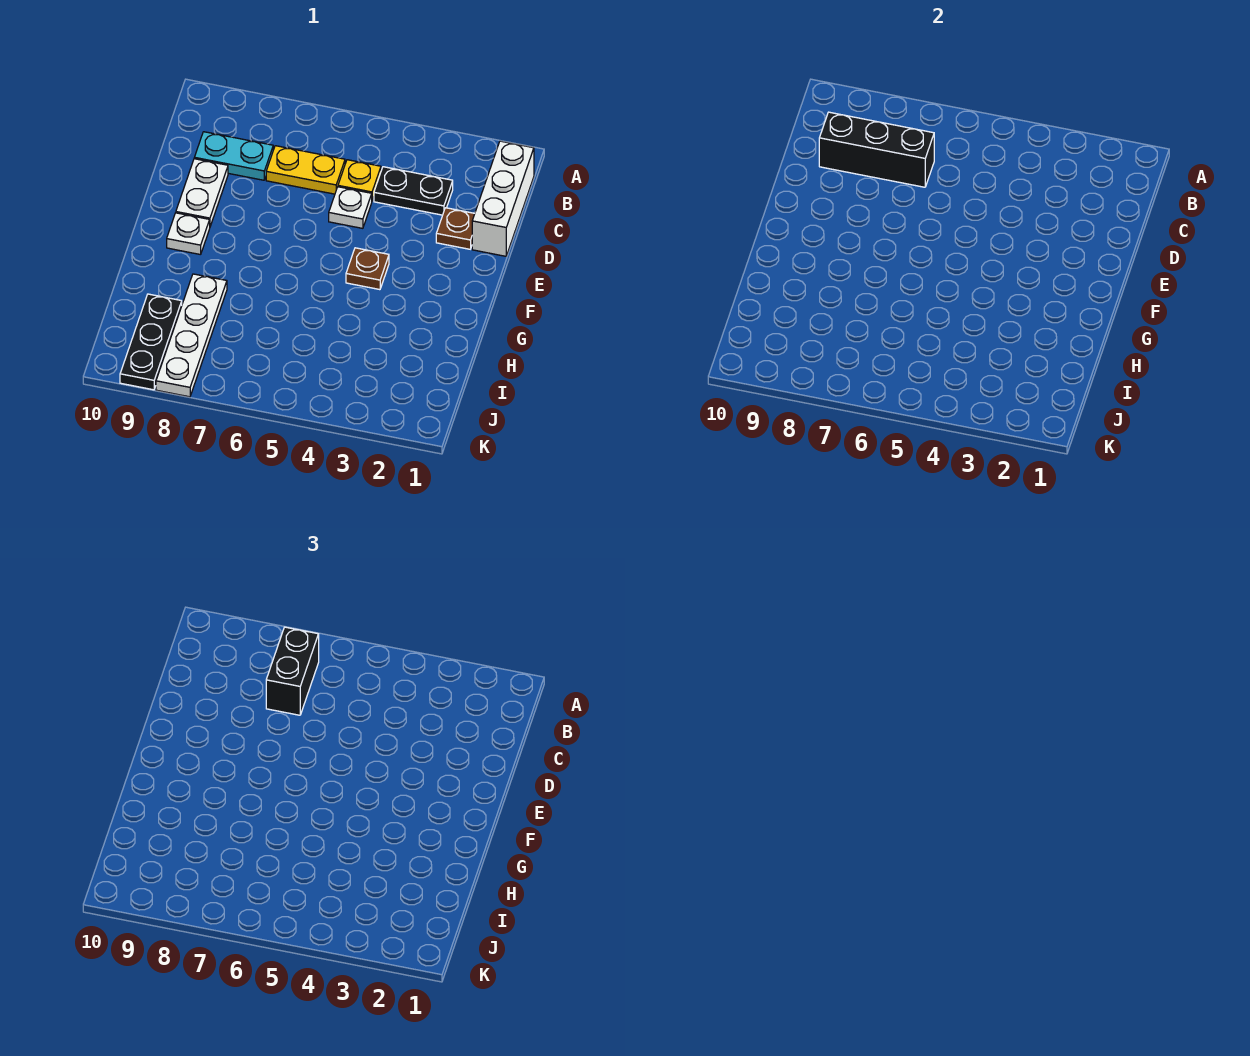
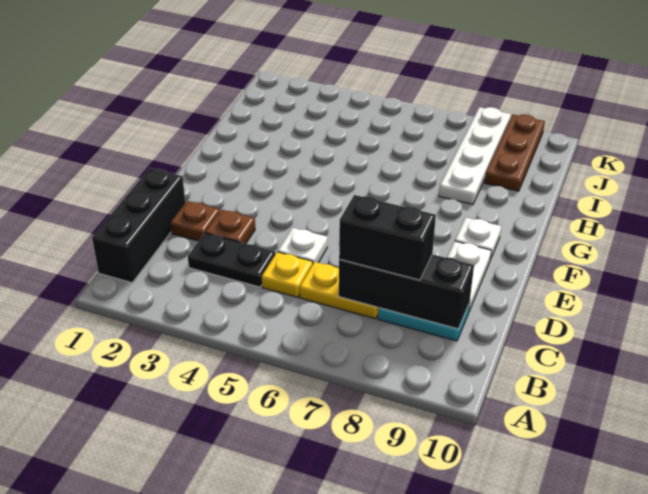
white brick B1:D1 level 1 -> black brick B1:D1 level 1
black brick B7:C7 level 3 -> black brick C7:C8 level 3
brown plate F4 level 1 -> brown plate D3 level 1
black plate I9:K9 level 1 -> brown plate I9:K9 level 1

